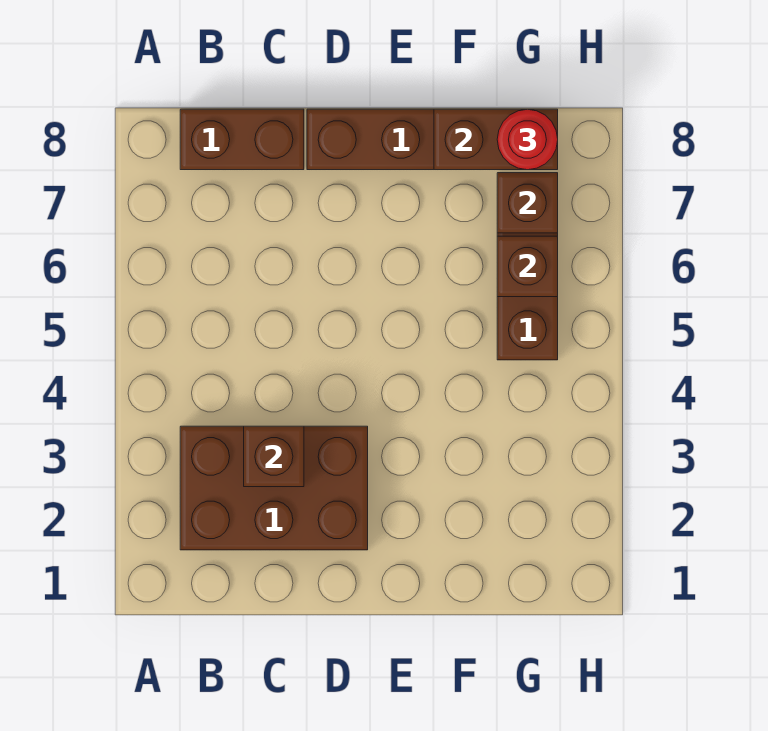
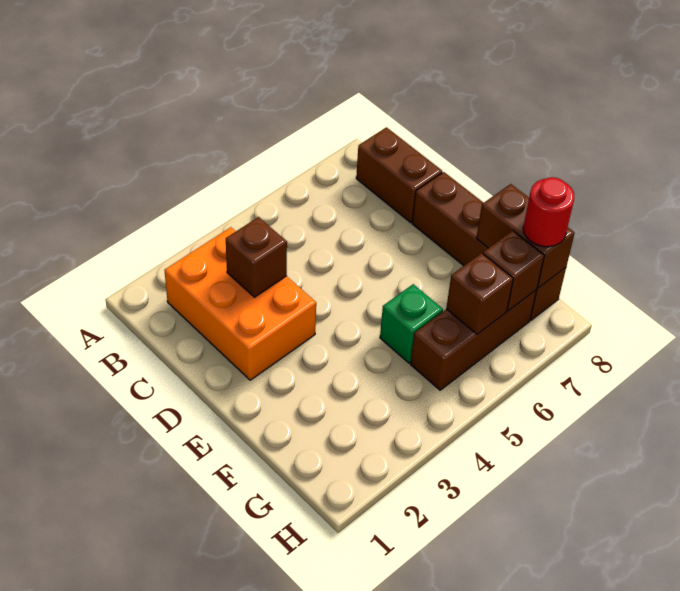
brown brick B2:D3 level 1 -> orange brick B2:D3 level 1
none -> green brick F5 level 1

